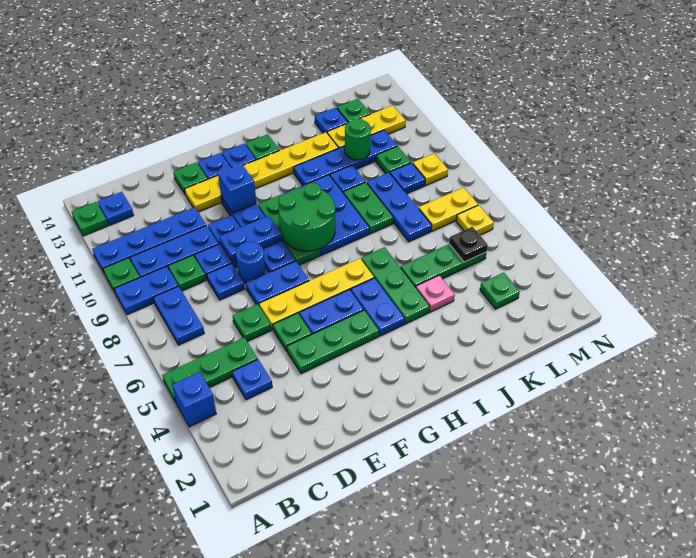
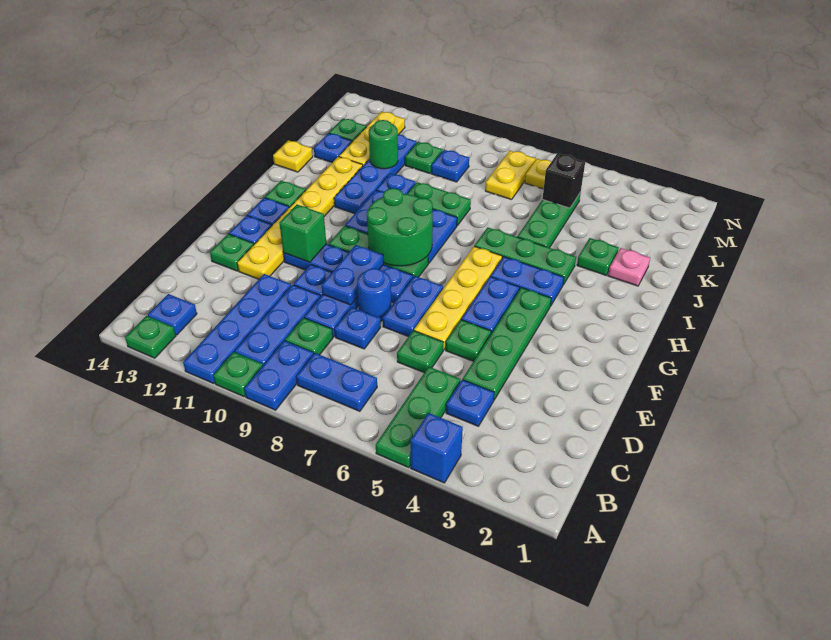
green plate E4:G4 level 1 -> green plate D4:G4 level 1
blue brick F11 level 2 -> green brick F11 level 2
pink plate J4 level 1 -> pink plate J2 level 1
blue plate K7:K9 level 1 -> none
green plate L3 level 1 -> green plate J3 level 1
black plate L5 level 2 -> black brick L5 level 2
yellow plate M9 level 1 -> yellow plate J14 level 1

